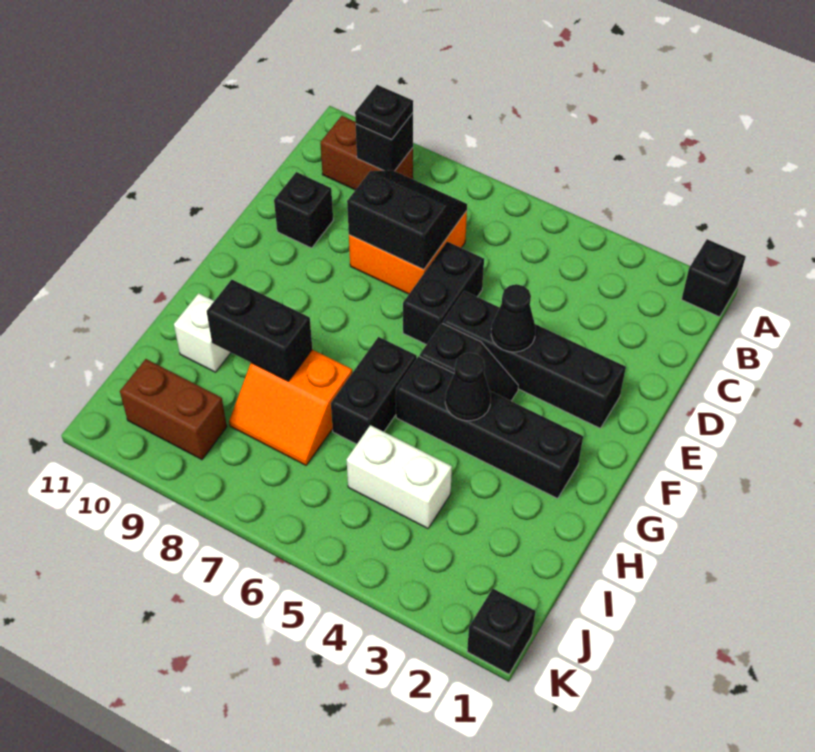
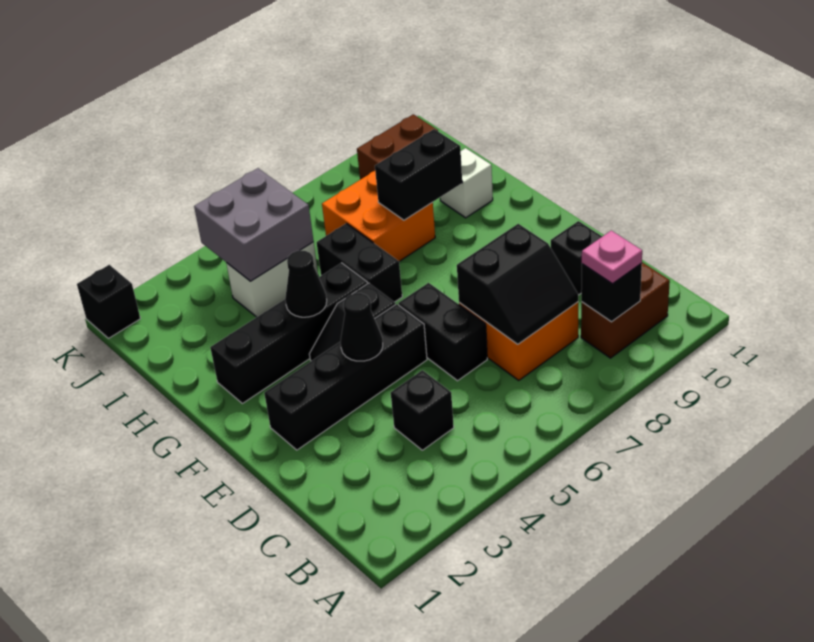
black brick A1 level 1 -> black brick C4 level 1
black plate B9 level 3 -> pink plate B9 level 3
orange slope H7:I8 level 1 top H -> orange brick H7:I8 level 1
none -> grey brick I4:J5 level 2

